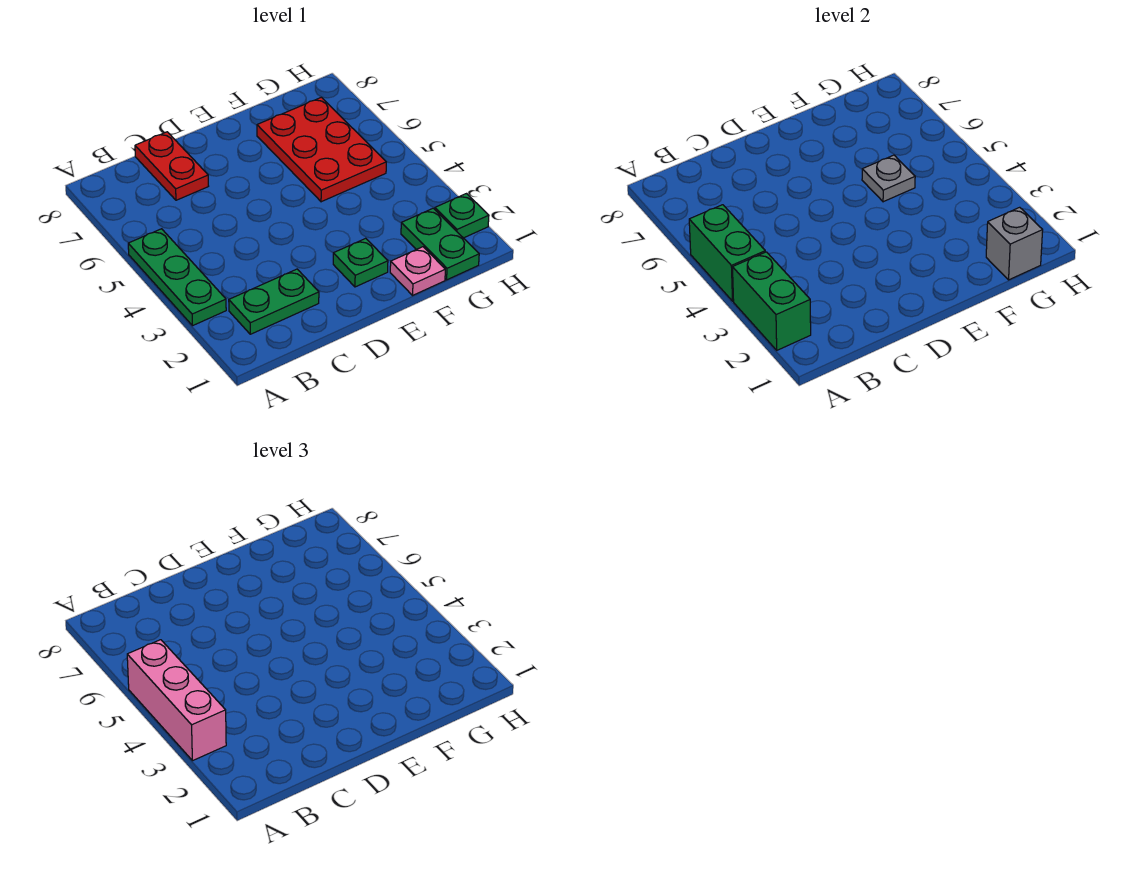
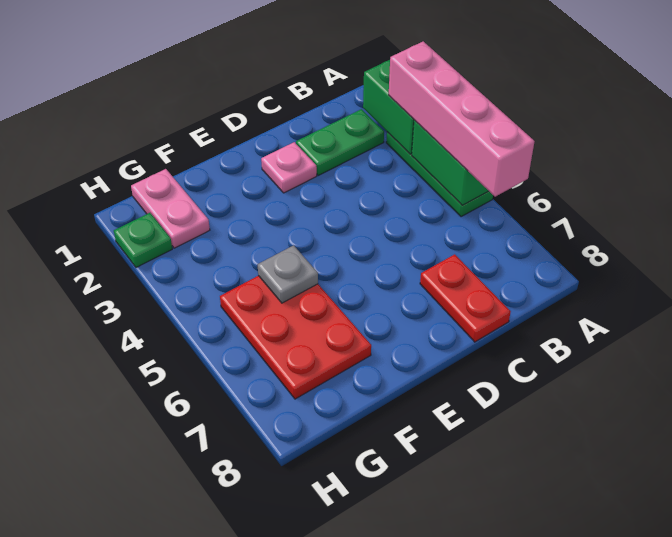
pink brick A3:A5 level 3 -> pink brick A3:A6 level 3
green plate E2 level 1 -> none
pink plate F1 level 1 -> pink plate D2 level 1
green plate G1:G2 level 1 -> pink plate G1:G2 level 1
grey brick G1 level 2 -> none

